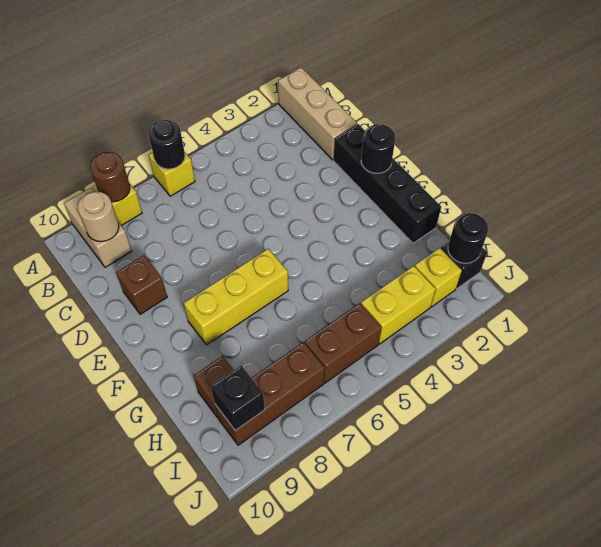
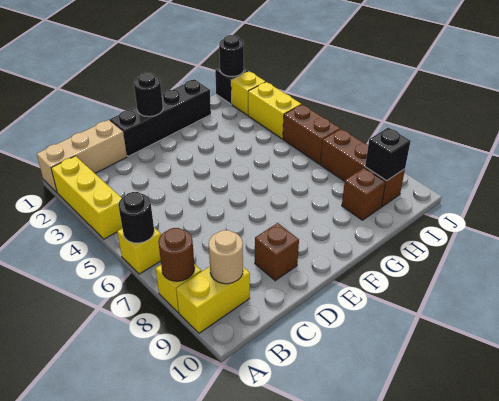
tan brick A9:B9 level 1 -> yellow brick A9:B9 level 1
yellow brick F6:F8 level 1 -> yellow brick A2:A4 level 1

